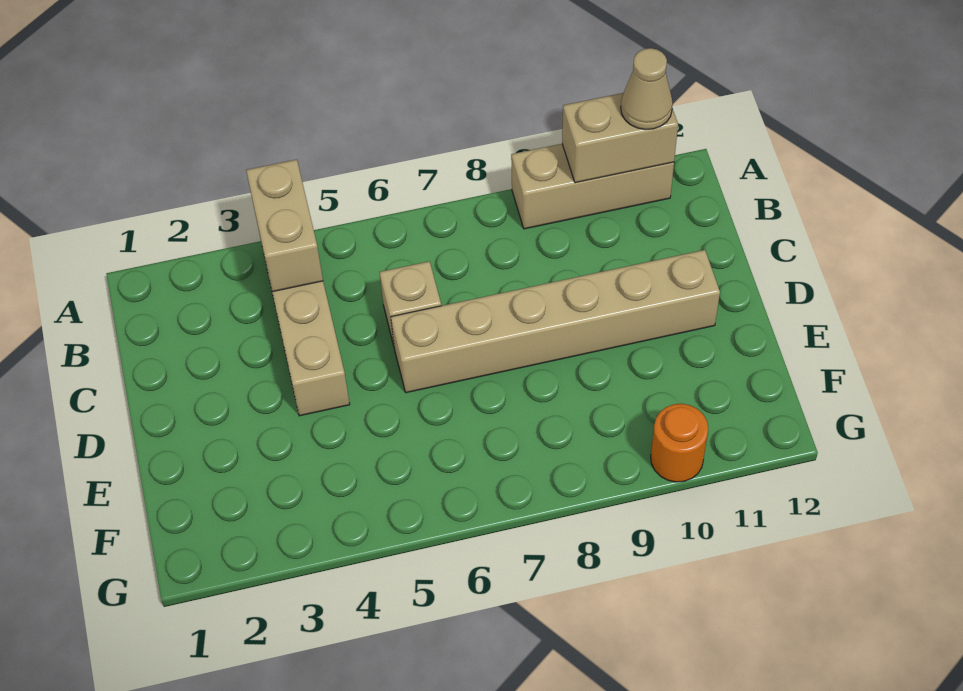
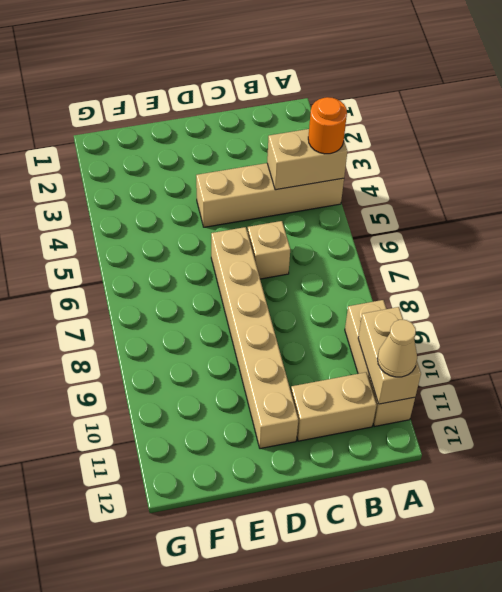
none -> tan brick B11:C11 level 1
orange round brick G10 level 1 -> orange round brick A4 level 3

